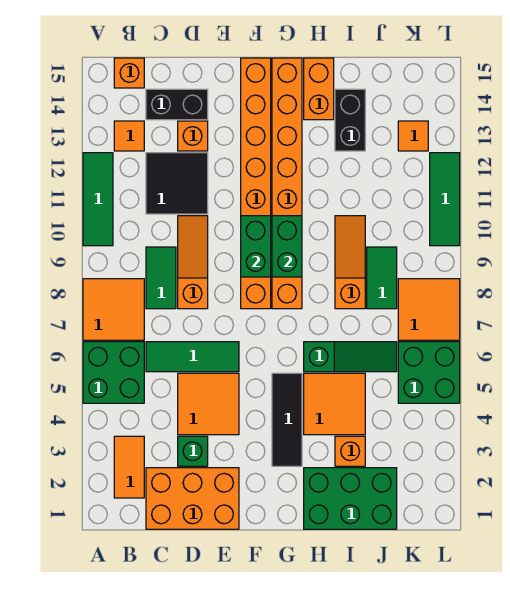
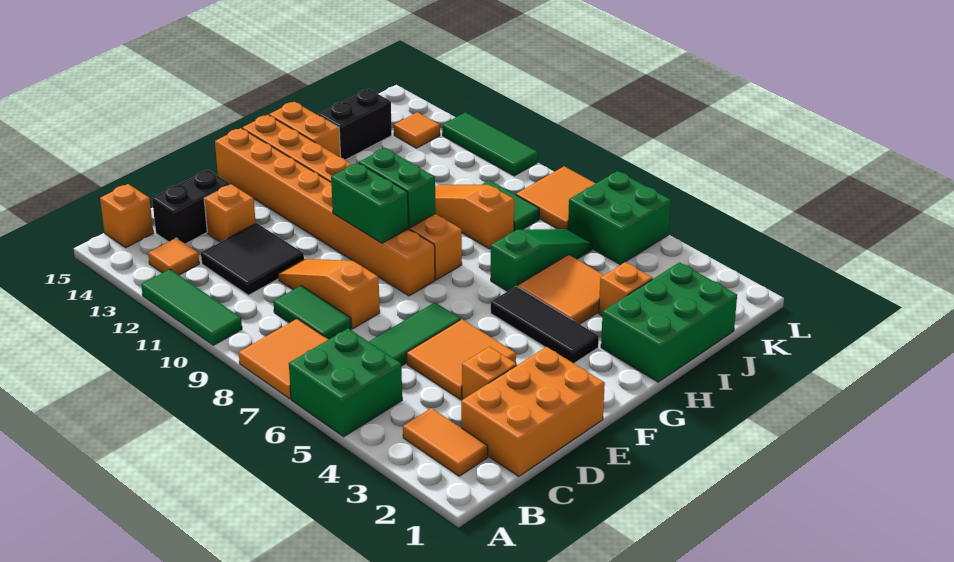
green brick D3 level 1 -> orange brick D3 level 1
black brick I13:I14 level 1 -> black brick I14:J14 level 1

